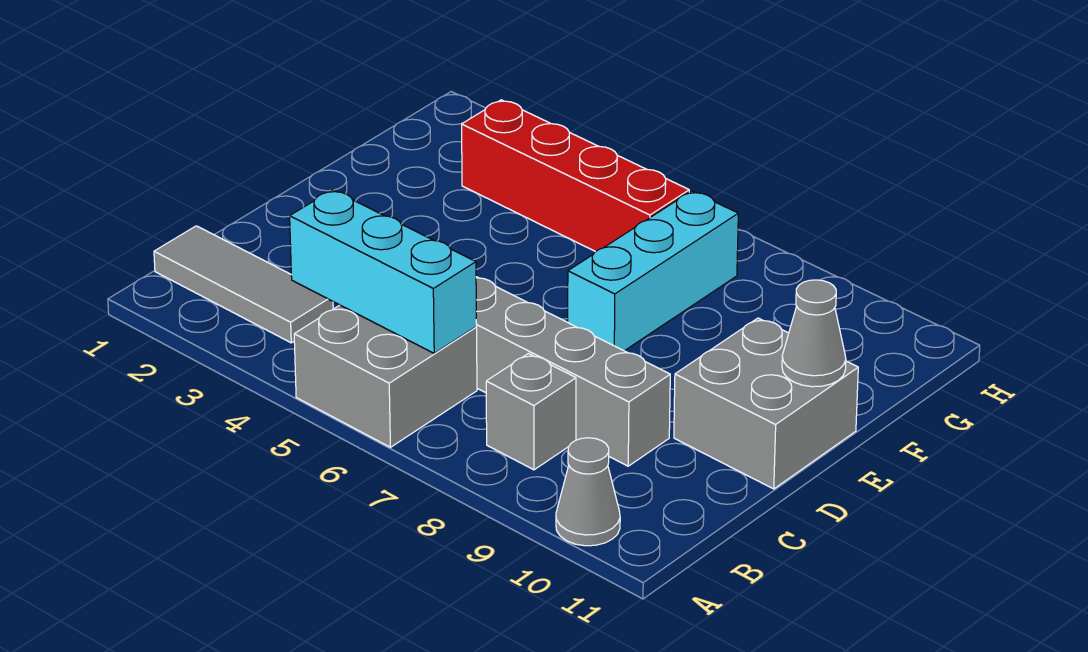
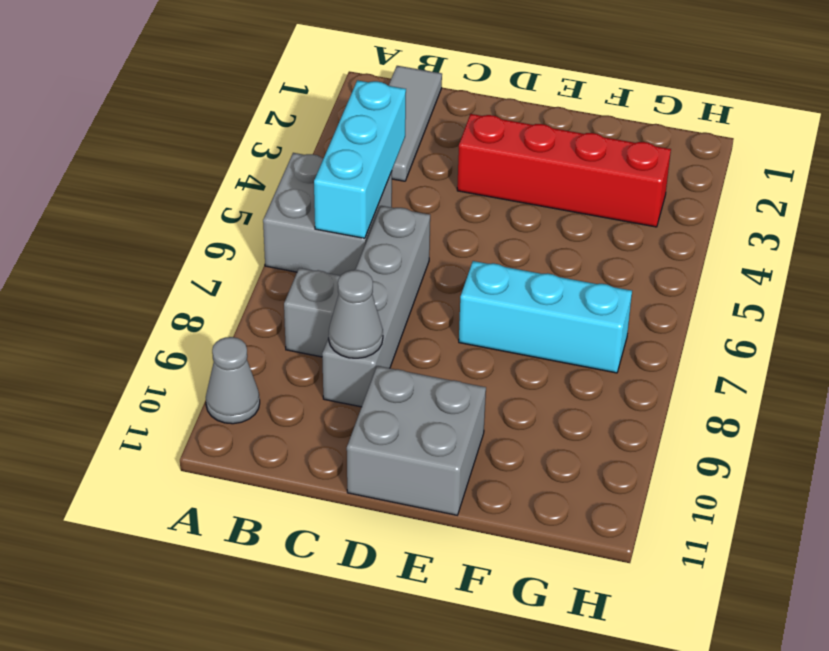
grey cone E11 level 2 -> grey cone C9 level 2
red brick G3:G6 level 1 -> red brick D3:G3 level 1

